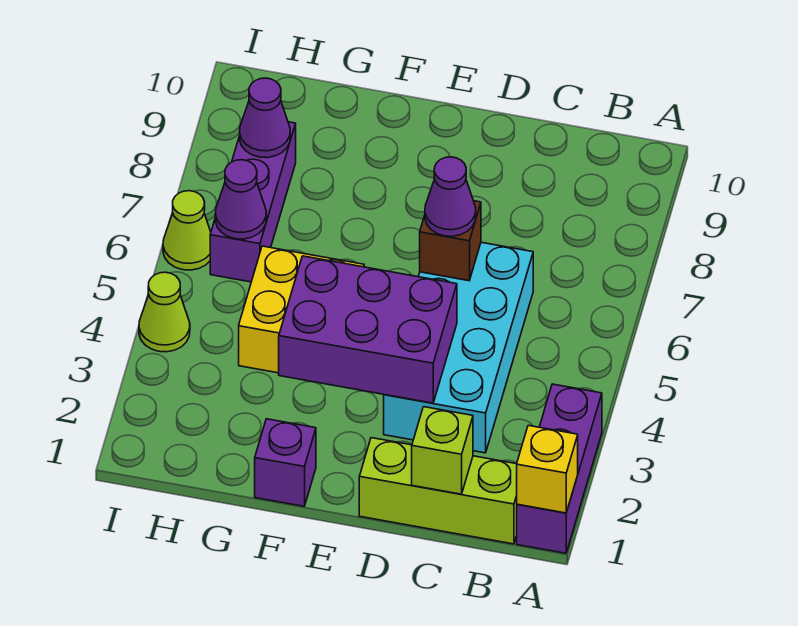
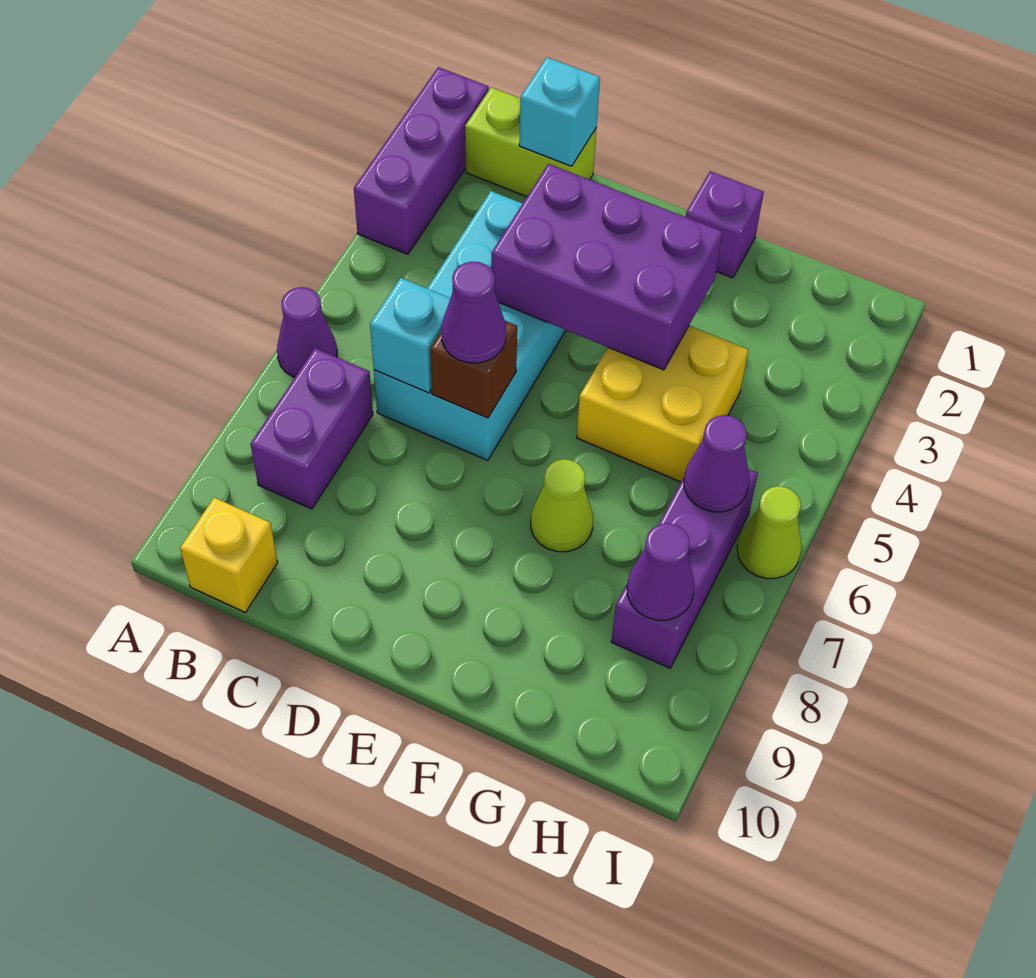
yellow brick A1 level 2 -> yellow brick B10 level 1
none -> purple cone A6 level 1
lime brick B1:D1 level 1 -> lime brick B1:C1 level 1
none -> purple brick B7:B8 level 1
lime brick C1 level 2 -> cyan brick C1 level 2
none -> cyan brick C6 level 2
lime cone I4 level 1 -> lime cone F7 level 1

